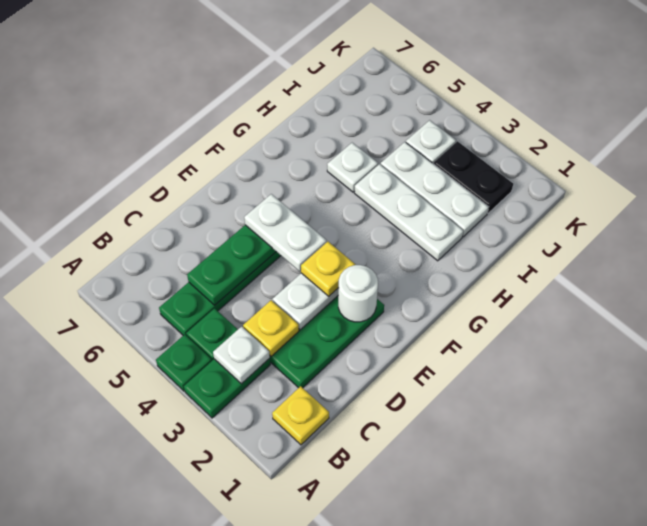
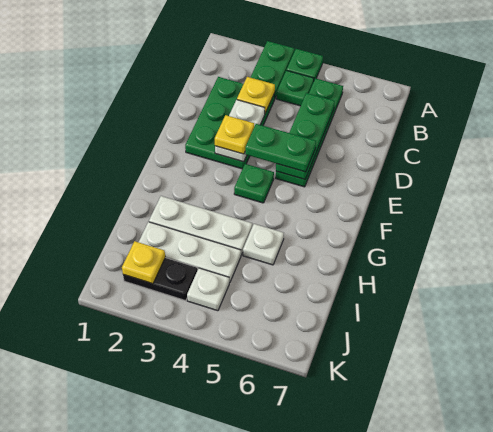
yellow plate B1 level 1 -> yellow plate J2 level 2
white plate B3 level 2 -> none
white round brick E2 level 2 -> none
white plate E4:E5 level 3 -> green plate E4:E5 level 3
none -> green plate F4 level 1

